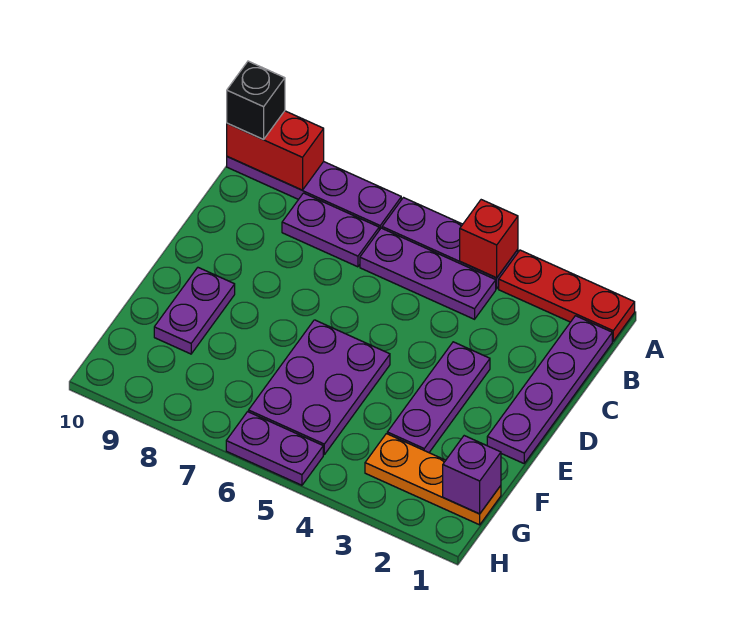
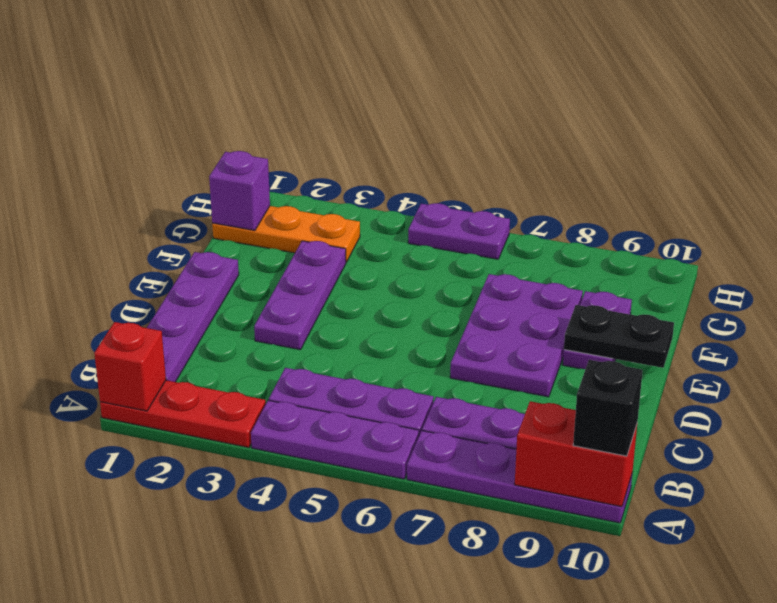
red brick A4 level 2 -> red brick A1 level 2
purple plate E5:G6 level 1 -> purple plate D7:F8 level 1
none -> black plate E9:E10 level 2

